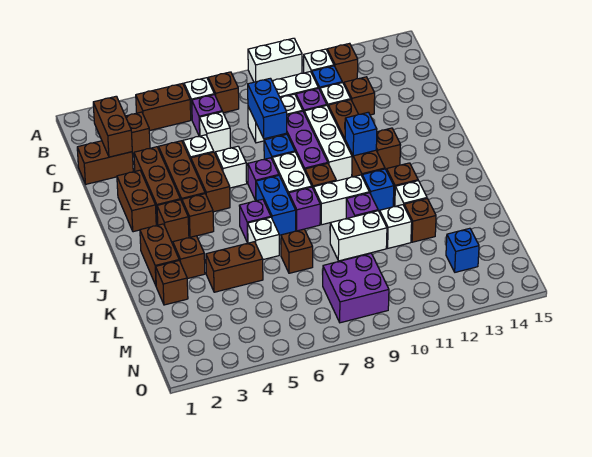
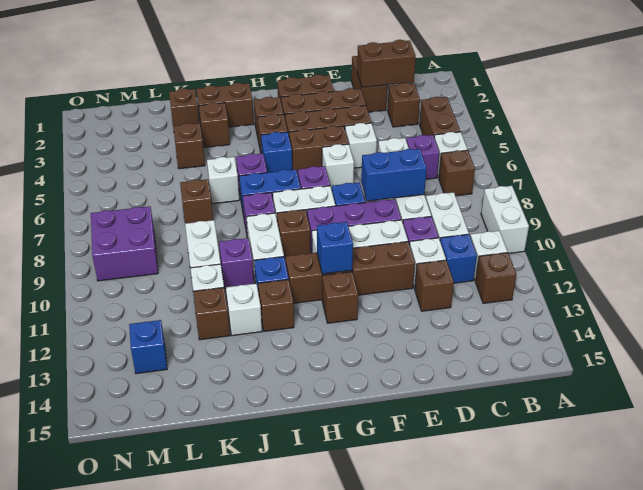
none -> blue brick H5 level 1
brown brick K4:K5 level 1 -> brown brick K4 level 1

